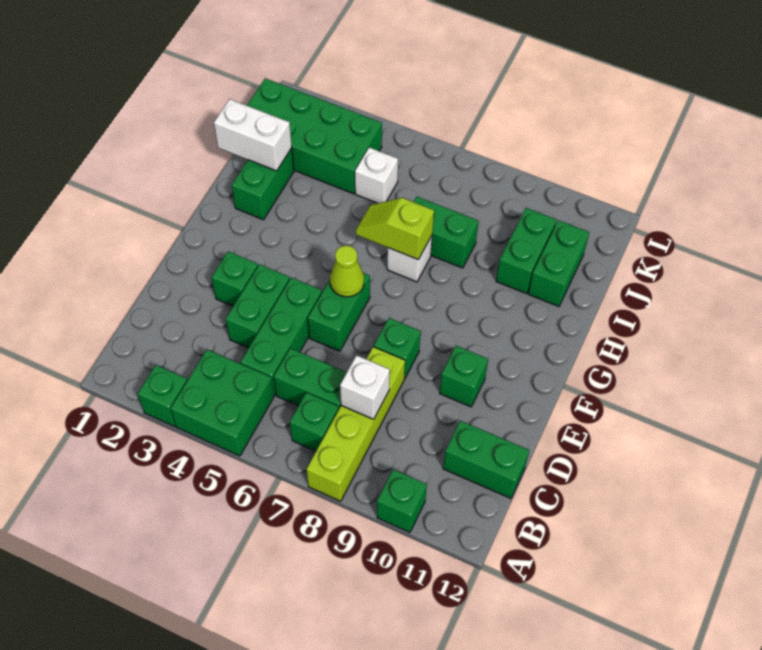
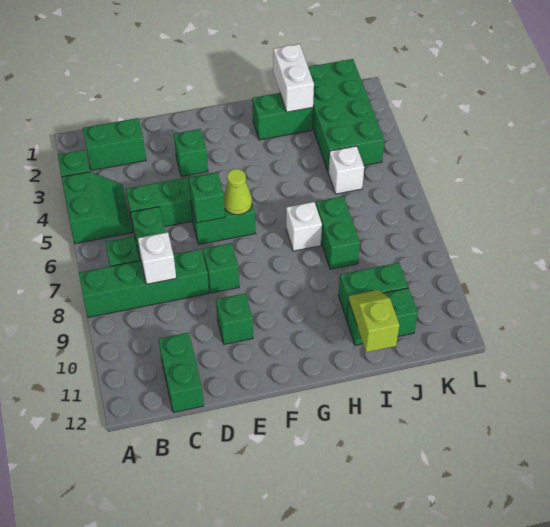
green brick A4:B5 level 1 -> green slope A4:B5 level 1 top A
lime brick A8:D8 level 1 -> green brick A8:D8 level 1
green brick A10 level 1 -> green brick E6 level 2
green brick D4:E4 level 1 -> green brick B2:C2 level 1
lime slope H6:H7 level 2 top 7 -> lime slope I11:I12 level 2 top 12

